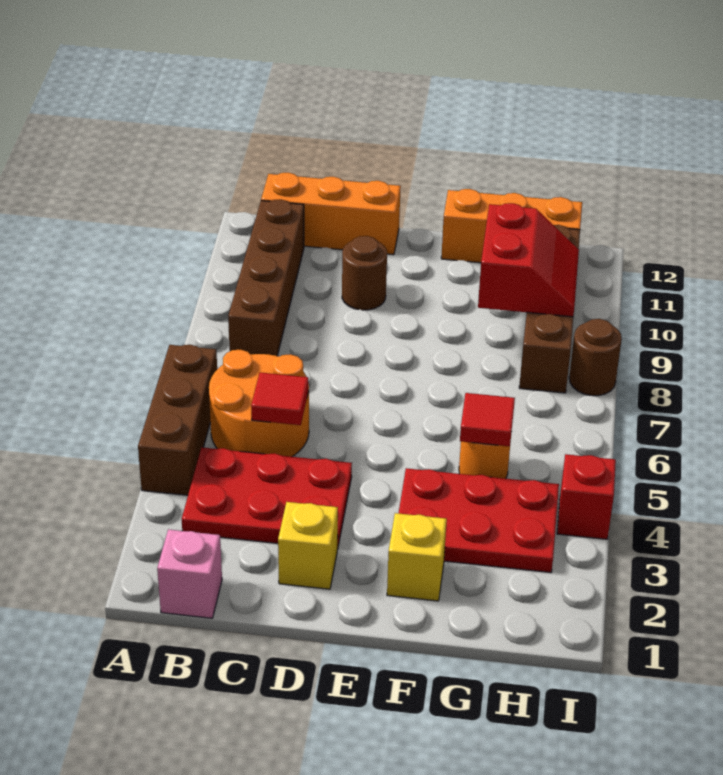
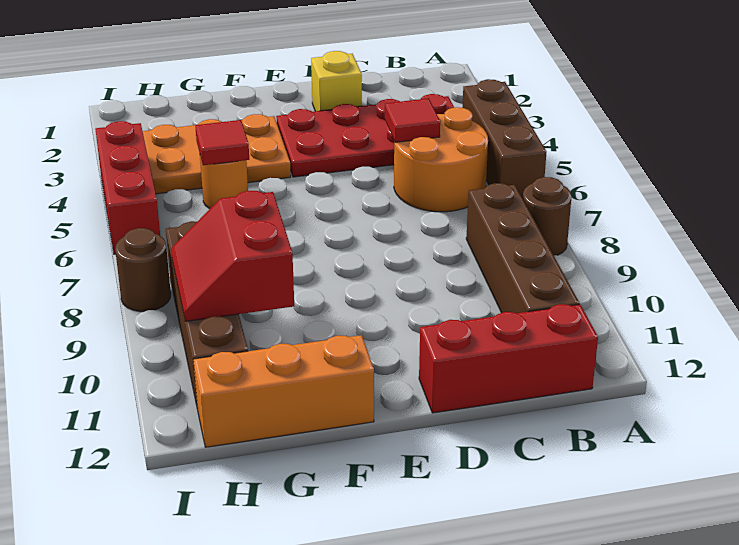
pink brick B1 level 1 -> none
red plate B3:D4 level 1 -> red plate B3:E4 level 1
orange brick B12:D12 level 1 -> red brick B12:D12 level 1
brown round brick D10 level 1 -> brown round brick A8 level 1
yellow brick F2 level 1 -> none
red plate F3:H4 level 1 -> orange plate F3:H4 level 1
red brick I4 level 1 -> red brick I4:I6 level 1

